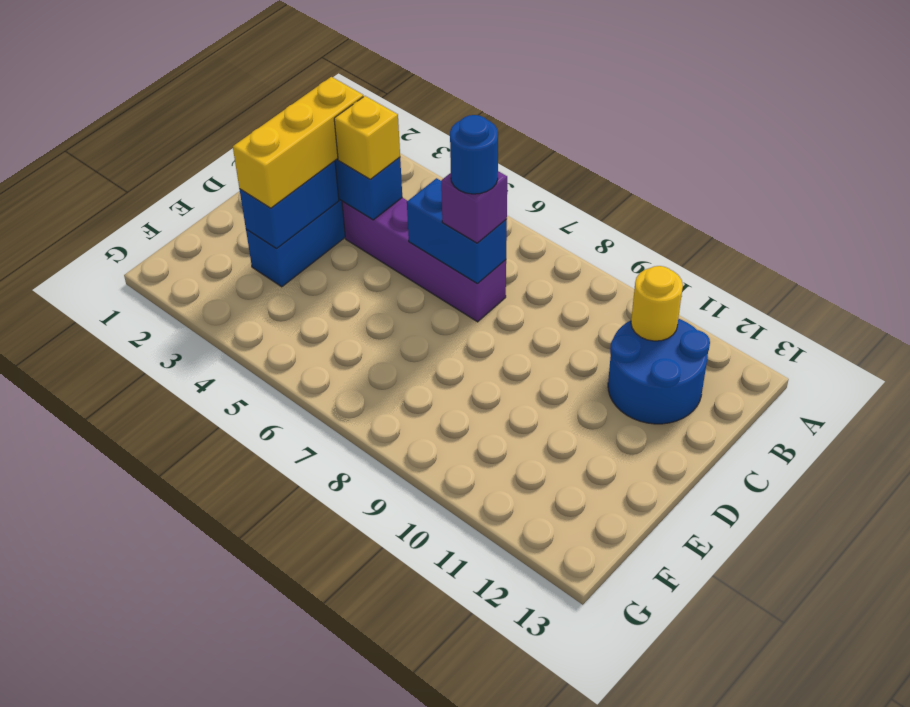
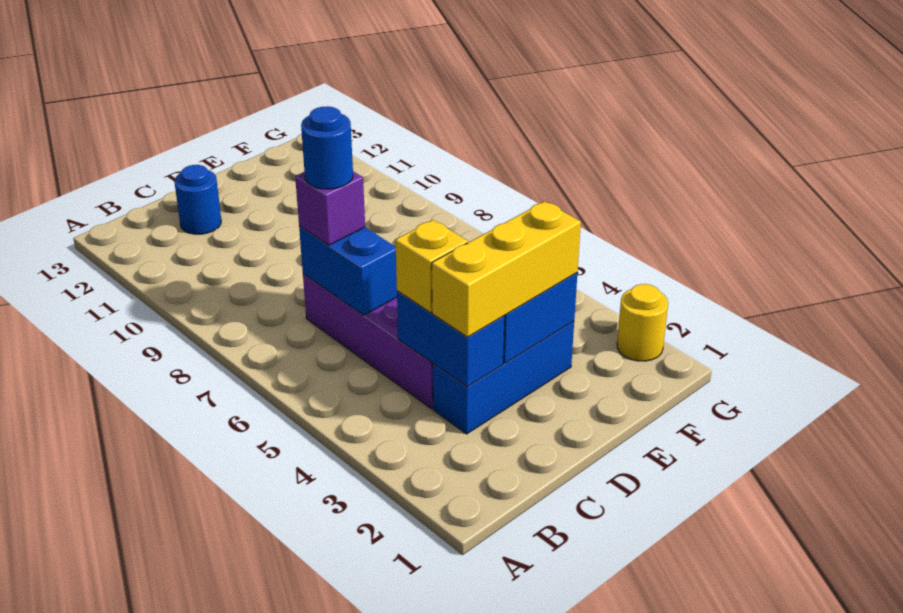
blue round brick B11:C12 level 1 -> blue round brick C12 level 1
yellow round brick B11 level 2 -> yellow round brick G2 level 1

